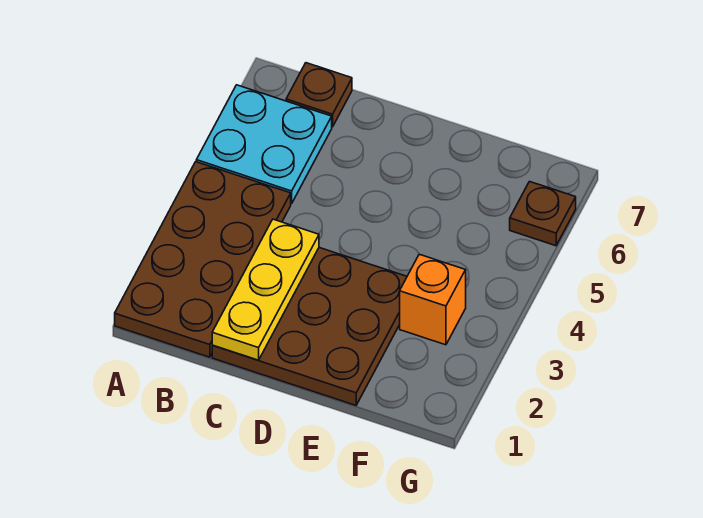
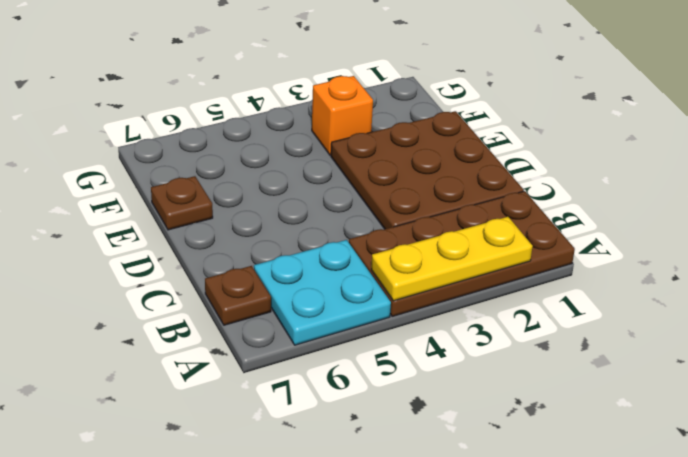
yellow plate C1:C3 level 2 -> yellow plate A2:A4 level 2
brown plate G6 level 1 -> brown plate E7 level 1

